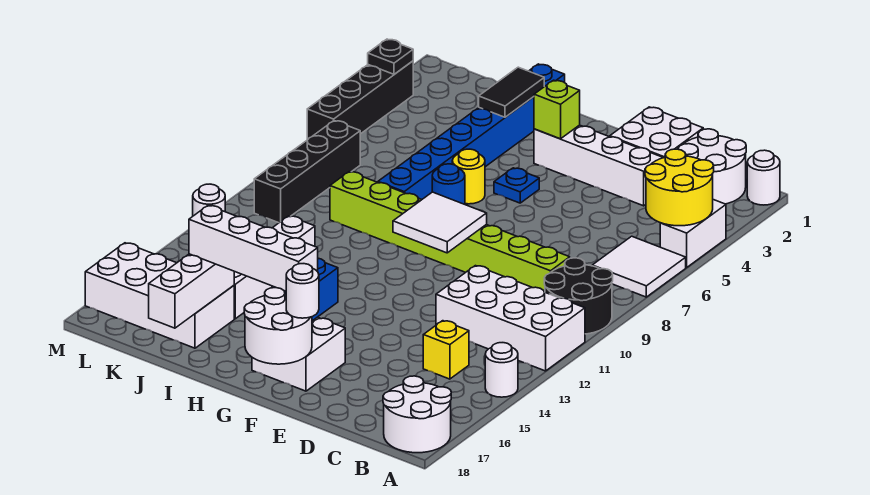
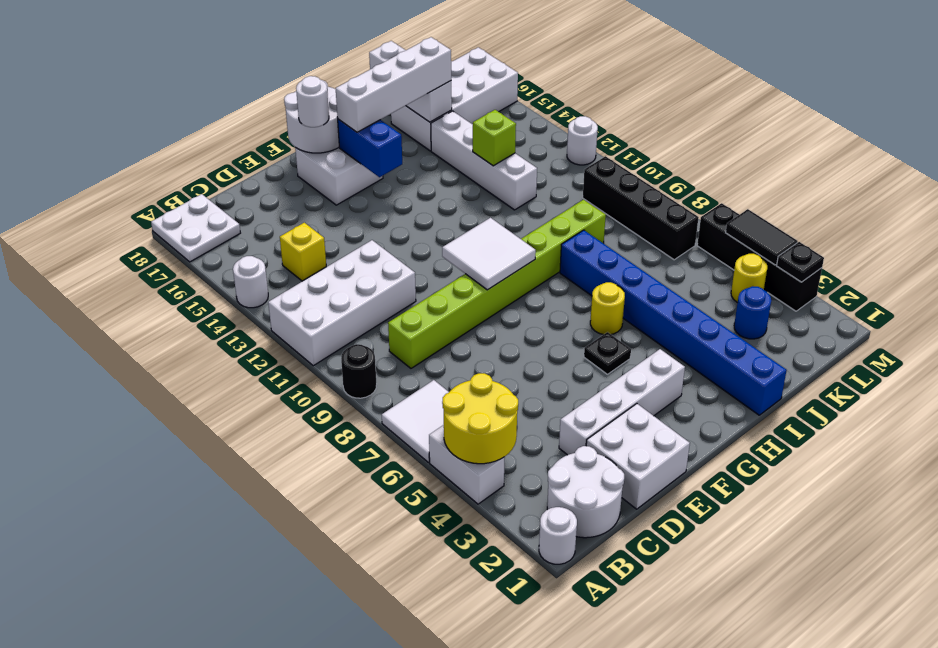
black round brick A9:B10 level 1 -> black round brick A9 level 1
white round brick A17:B18 level 1 -> white plate A17:B18 level 1
lime brick G3 level 2 -> lime brick J13 level 2
blue plate G5 level 1 -> black plate G5 level 1
blue round brick H7 level 1 -> blue round brick K3 level 1
black tile I2:I3 level 2 -> black tile M4:M5 level 2
none -> yellow round brick L4 level 1

